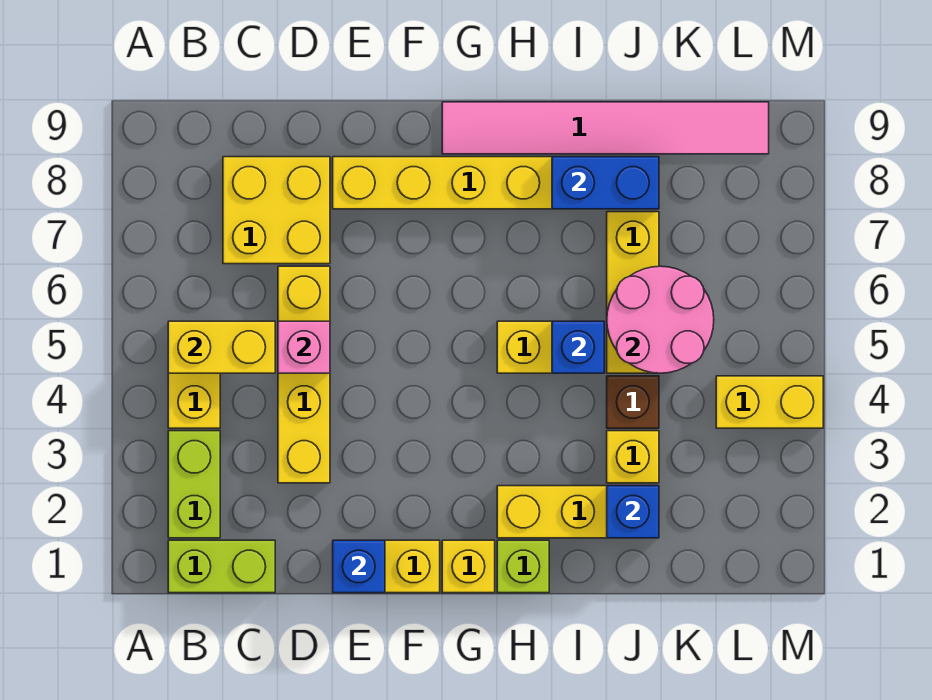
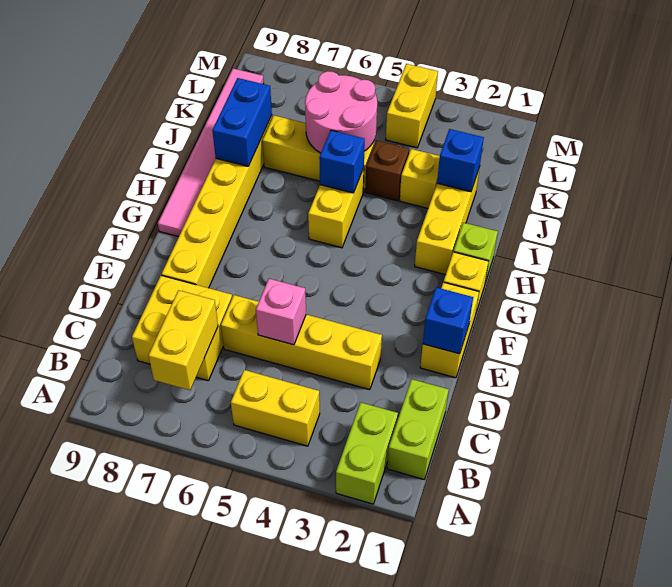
lime brick B2:B3 level 1 -> lime brick A2:B2 level 1
yellow brick B5:C5 level 2 -> yellow brick B7:C7 level 2

